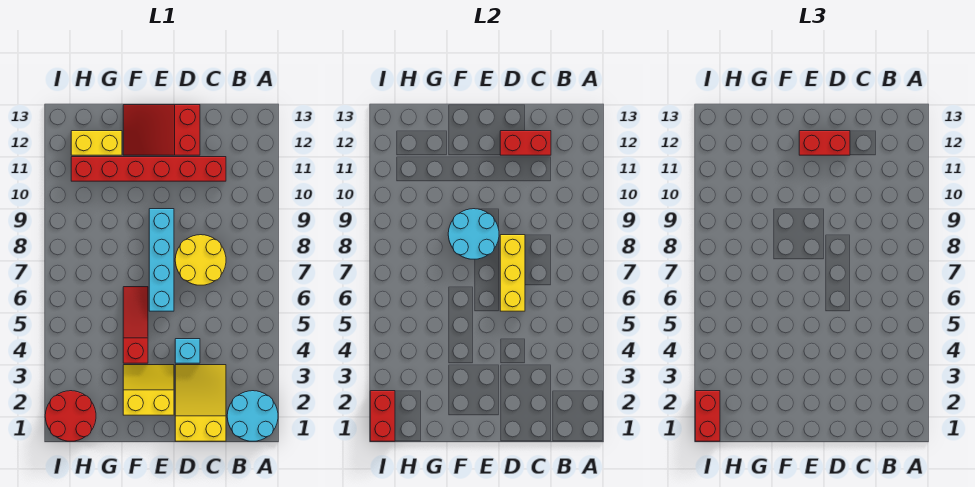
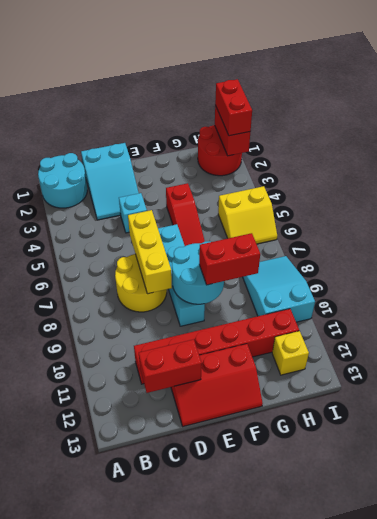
yellow slope C1:D3 level 1 top 1 -> cyan slope C1:D3 level 1 top 1
red slope D12:F13 level 1 top D -> red slope D12:F13 level 1 top 12
red brick D12:E12 level 3 -> red brick F9:G9 level 3
yellow slope E2:F3 level 1 top 2 -> yellow slope H5:I6 level 1 top 5
yellow brick G12:H12 level 1 -> yellow brick H12 level 1
none -> cyan slope H8:I10 level 1 top 10

